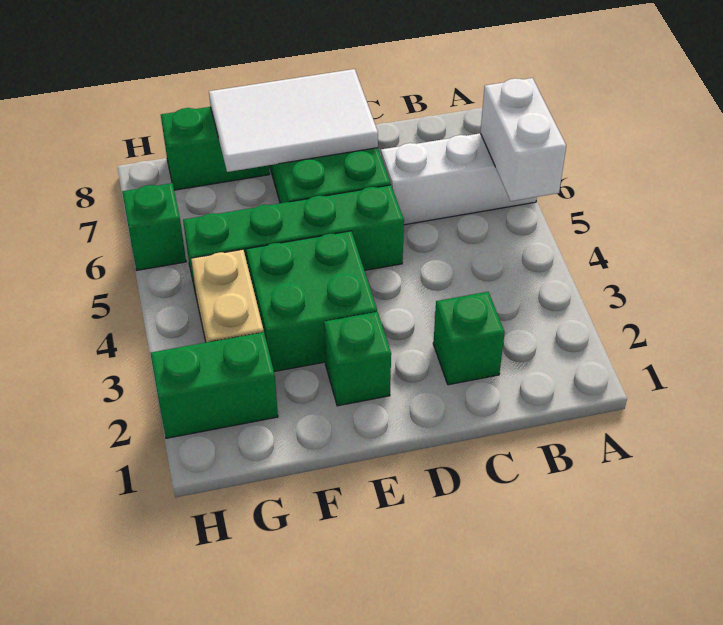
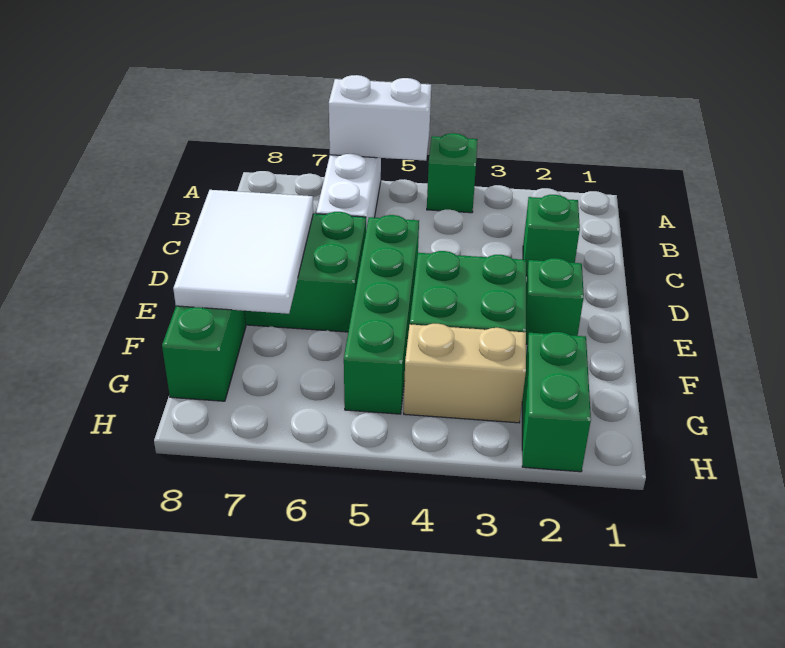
green brick H6 level 1 -> green brick A4 level 1

